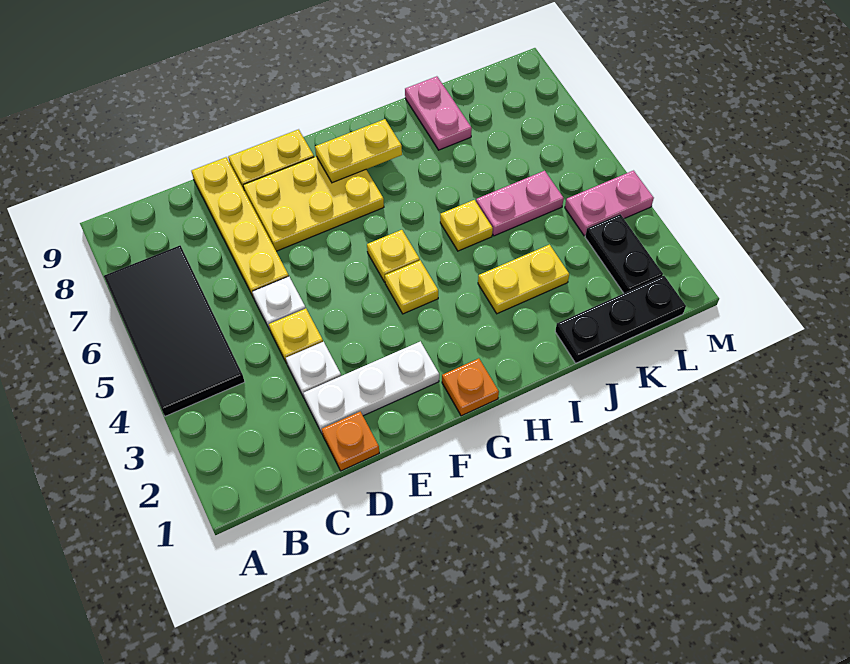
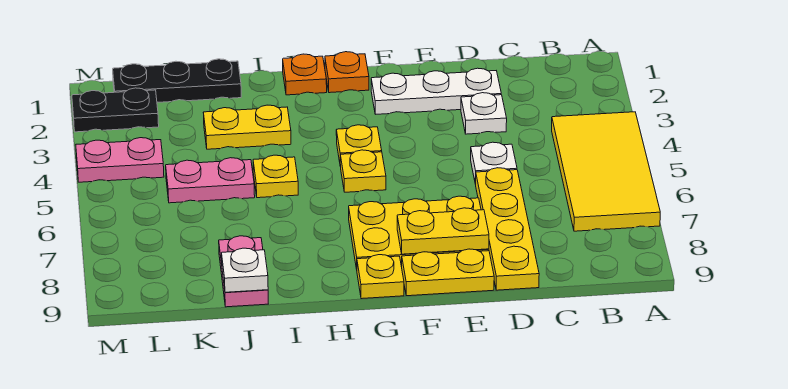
black tile A4:B7 level 1 -> yellow tile A4:B7 level 1
orange plate D1 level 1 -> orange plate H1 level 1
yellow plate D4 level 1 -> yellow plate G9 level 1
yellow plate G8:H8 level 2 -> yellow plate E8:F8 level 2
none -> white plate J9 level 2
black plate L2:L3 level 1 -> black plate L2:M2 level 1

